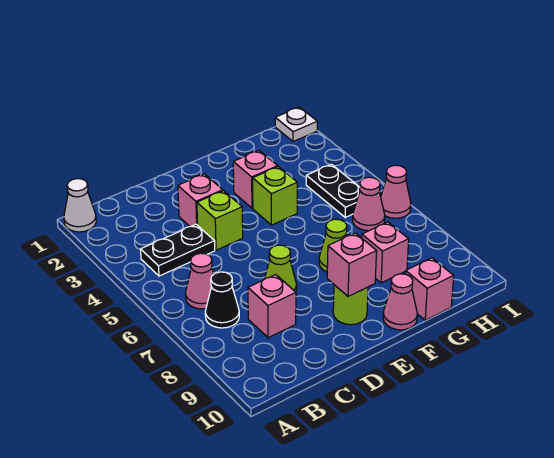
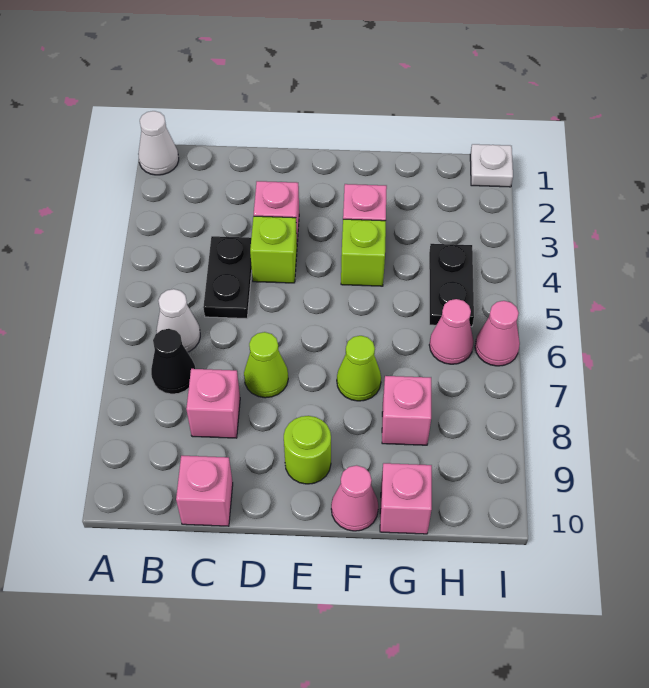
black plate B4:C4 level 1 -> black plate C4:C5 level 1
pink cone B6 level 1 -> white cone B6 level 1
pink brick E9 level 2 -> pink brick C10 level 1

